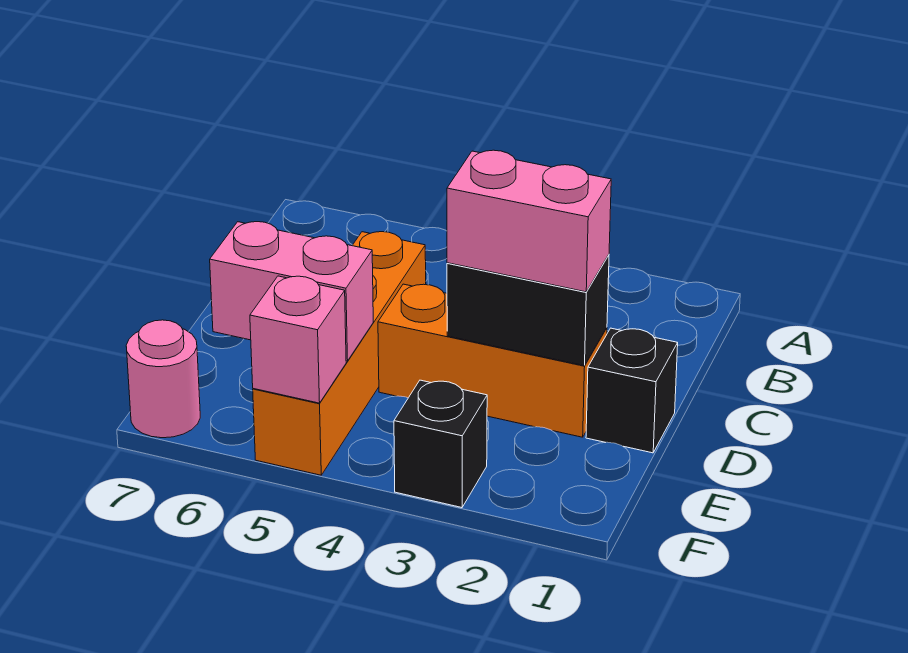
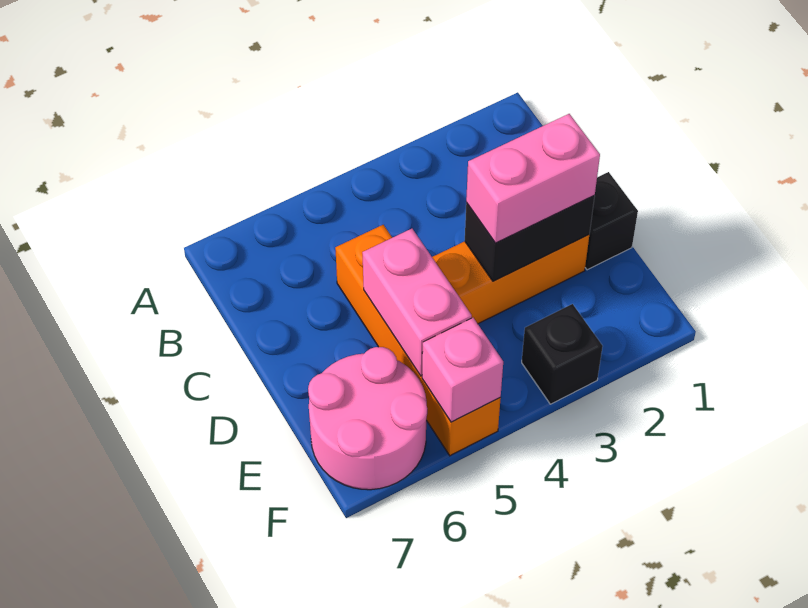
pink brick E5:E6 level 2 -> pink brick D5:E5 level 2
pink round brick F7 level 1 -> pink round brick E6:F7 level 1

